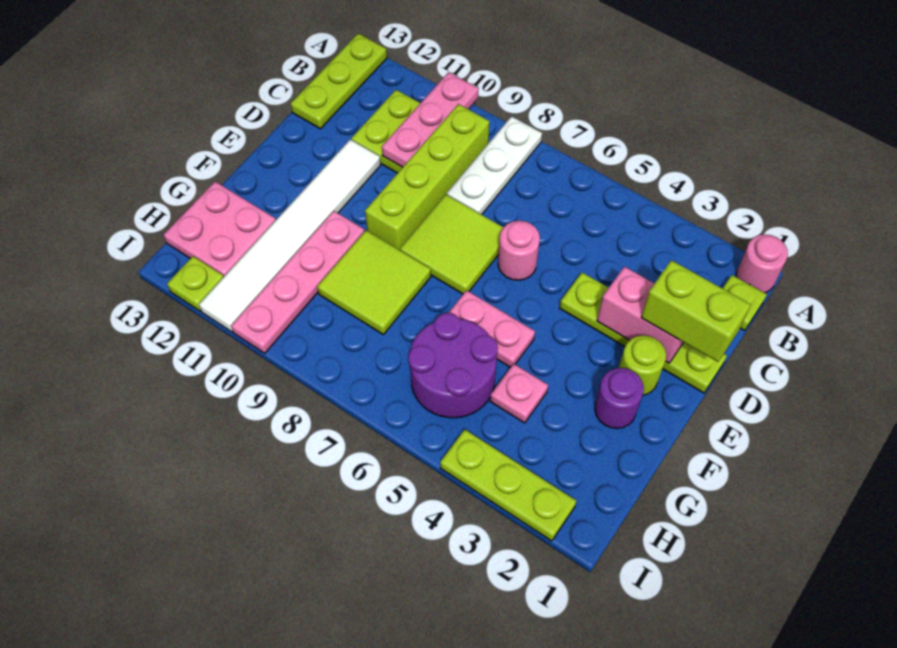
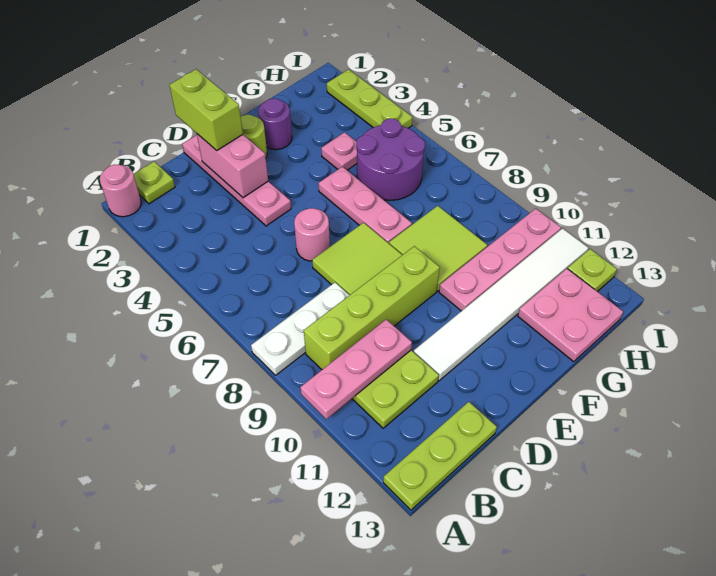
lime plate D1:D4 level 1 -> pink plate D1:D4 level 1
pink plate F5:F6 level 1 -> pink plate F5:F7 level 1

